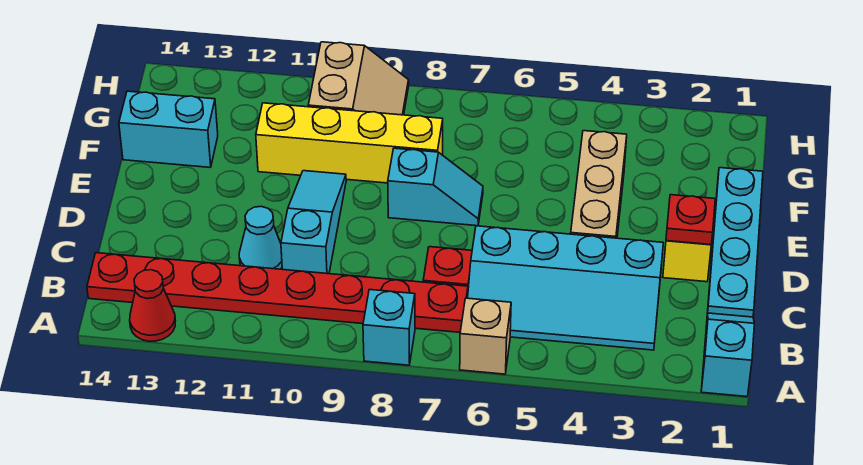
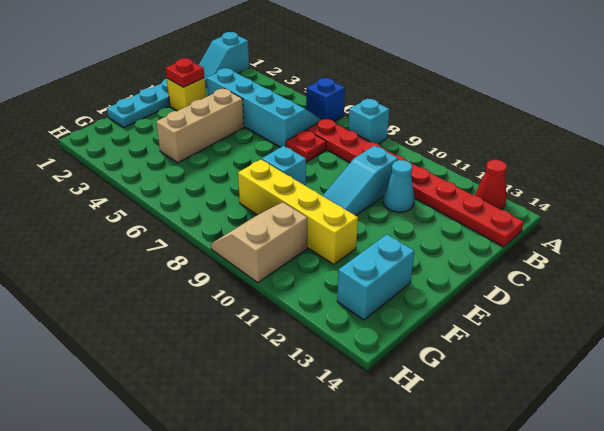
tan brick A6 level 1 -> blue brick A6 level 1
cyan brick F13:F14 level 1 -> cyan brick F13:G13 level 1

